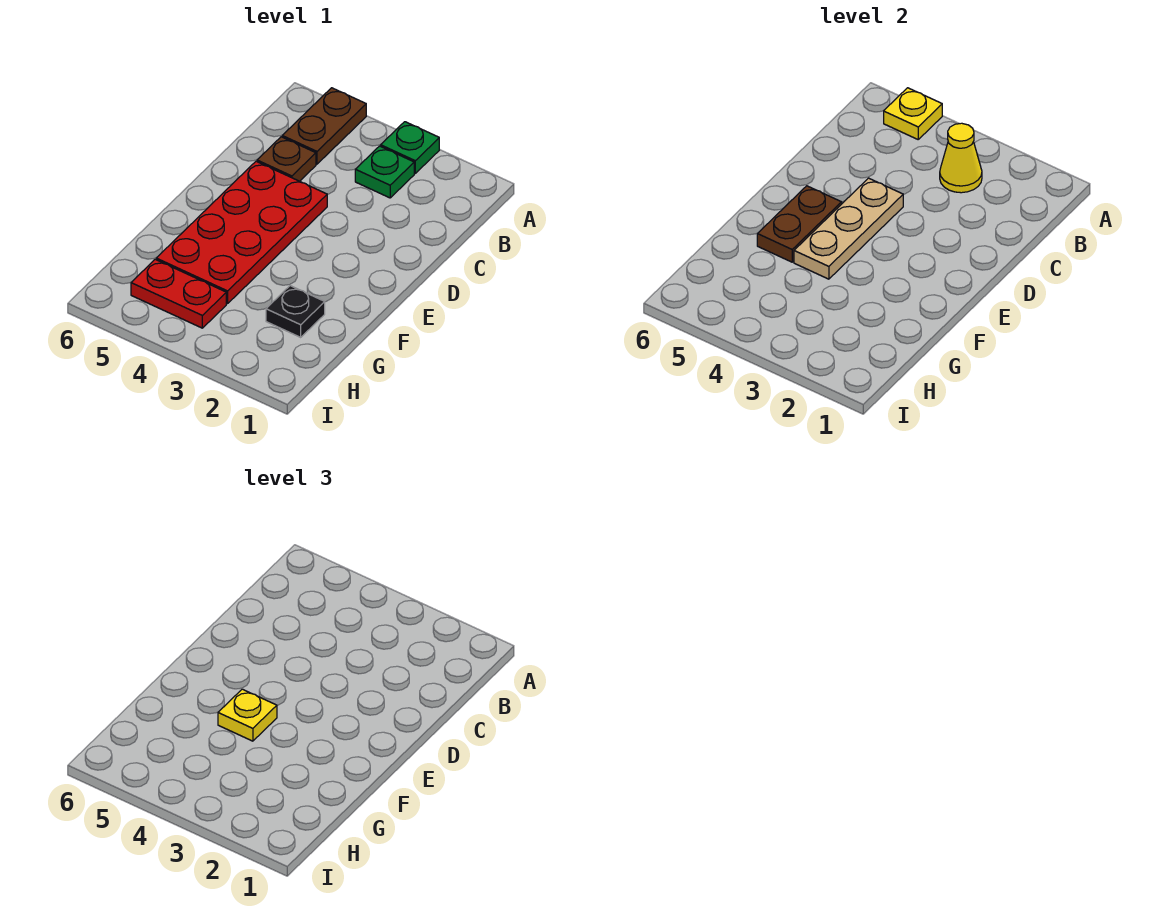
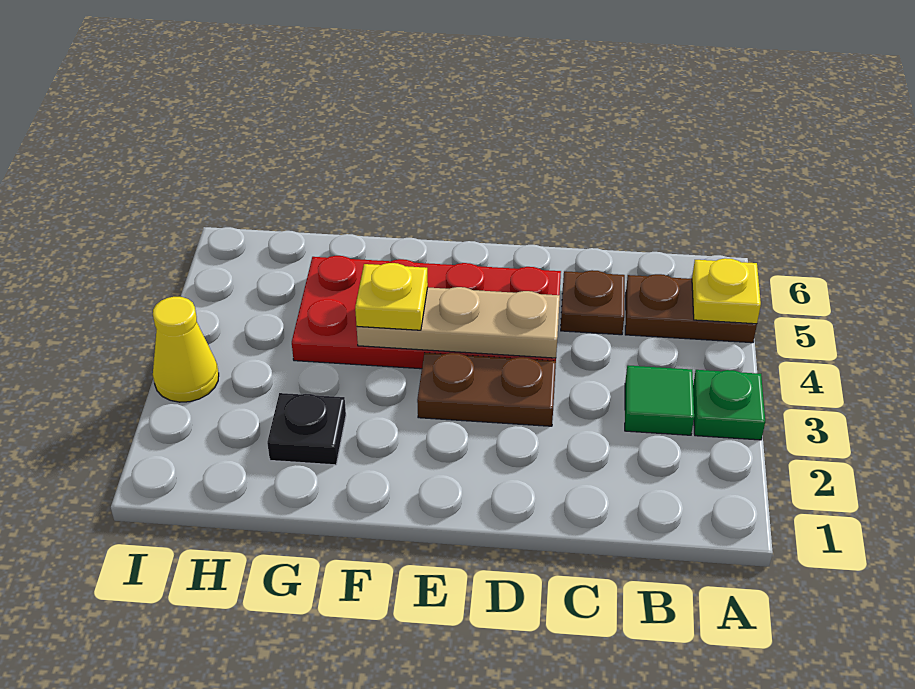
green plate B3 level 1 -> green tile B3 level 1
yellow cone B3 level 2 -> yellow cone I3 level 1
brown plate E5:F5 level 2 -> brown plate D3:E3 level 1
red plate H4:H5 level 1 -> none

